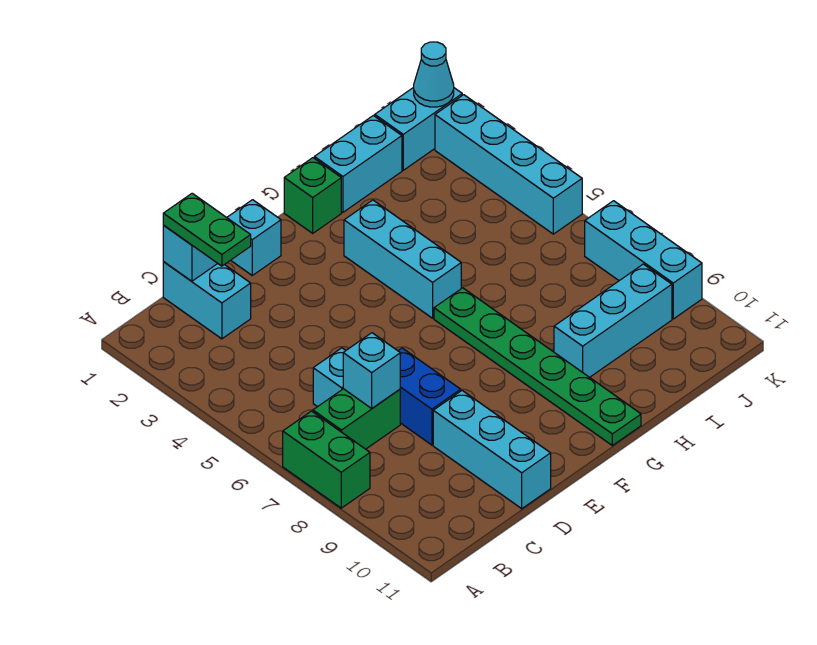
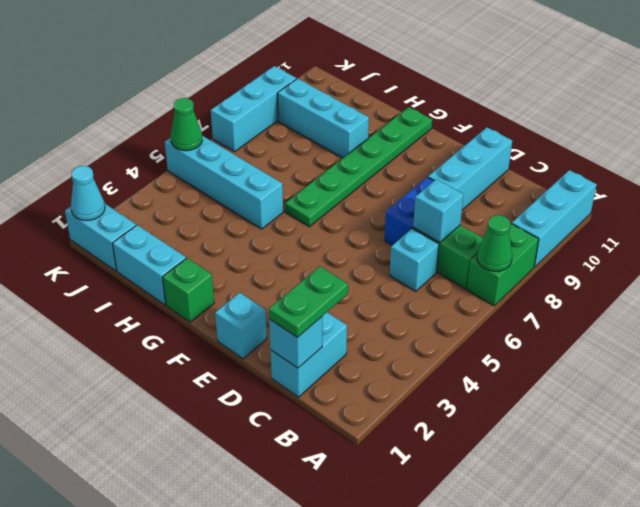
none -> green cone A7 level 2
cyan brick G3:G5 level 1 -> cyan brick A9:A11 level 1
cyan brick K2:K5 level 1 -> cyan brick H5:K5 level 1
none -> green cone K5 level 2

